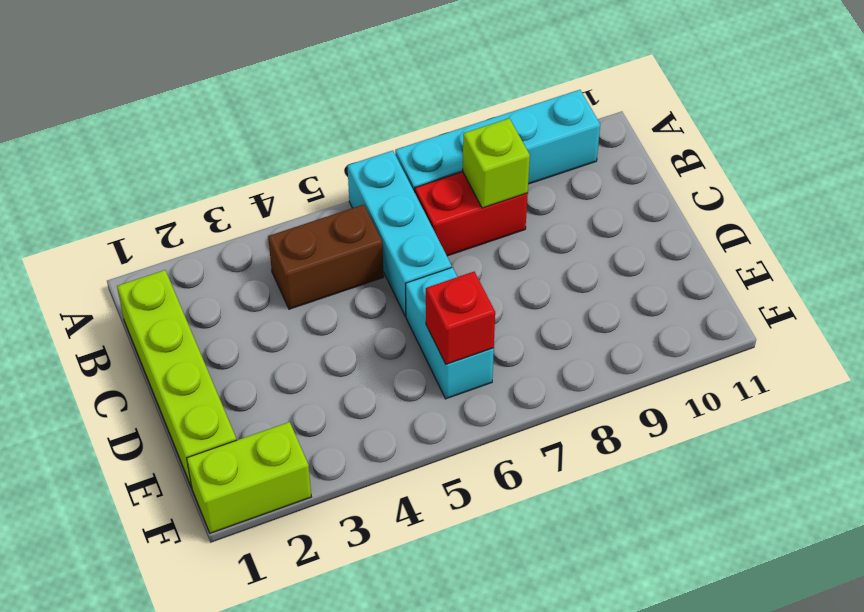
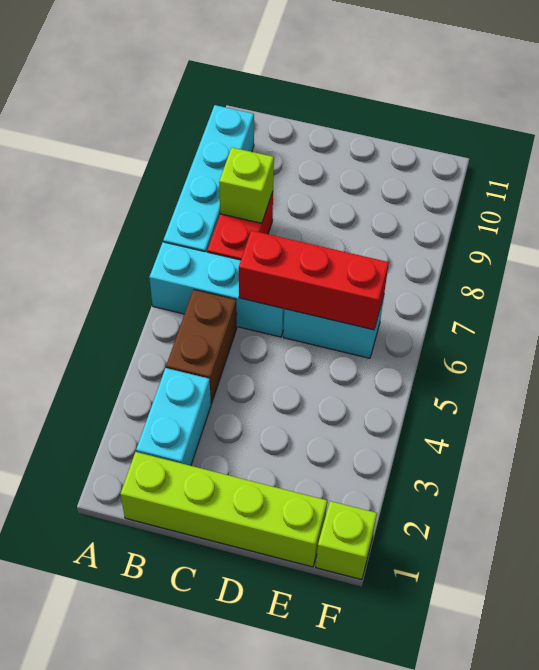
none -> cyan brick B2:B3 level 1
red brick E6 level 2 -> red brick C6:E6 level 2
lime brick F1:F2 level 1 -> lime brick F1 level 1

